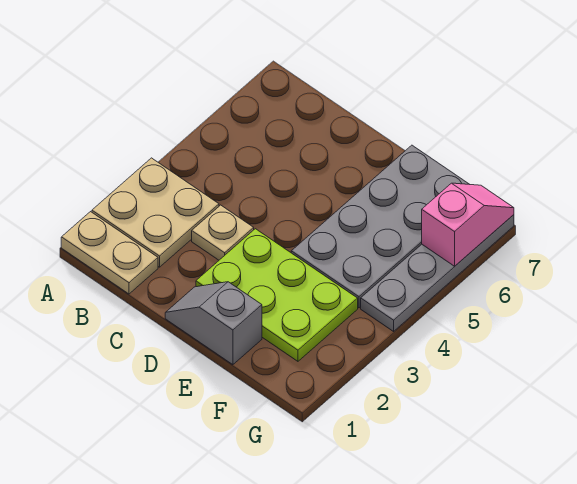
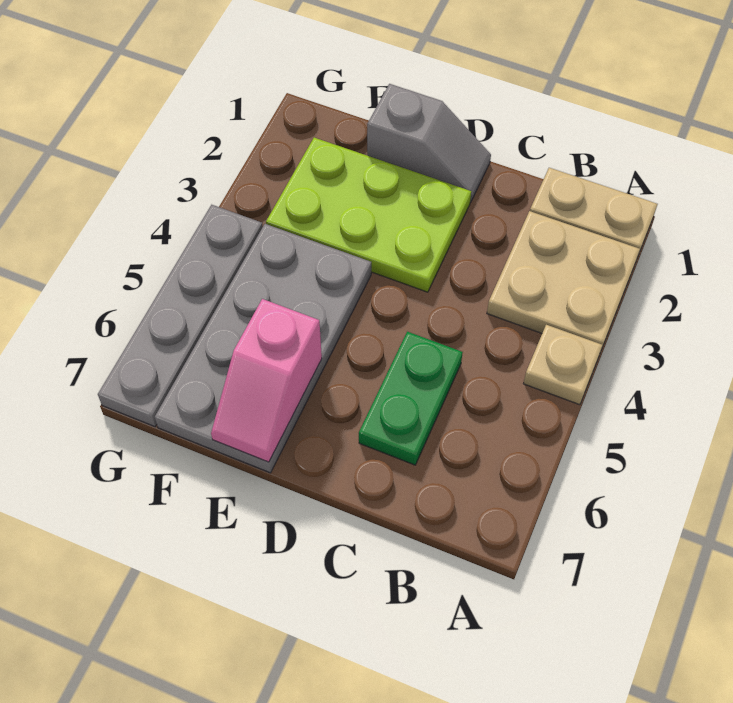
tan plate C3 level 1 -> tan plate A4 level 1
none -> green plate C5:C6 level 1
pink slope G6:G7 level 2 top 6 -> pink slope E6:E7 level 2 top 6

